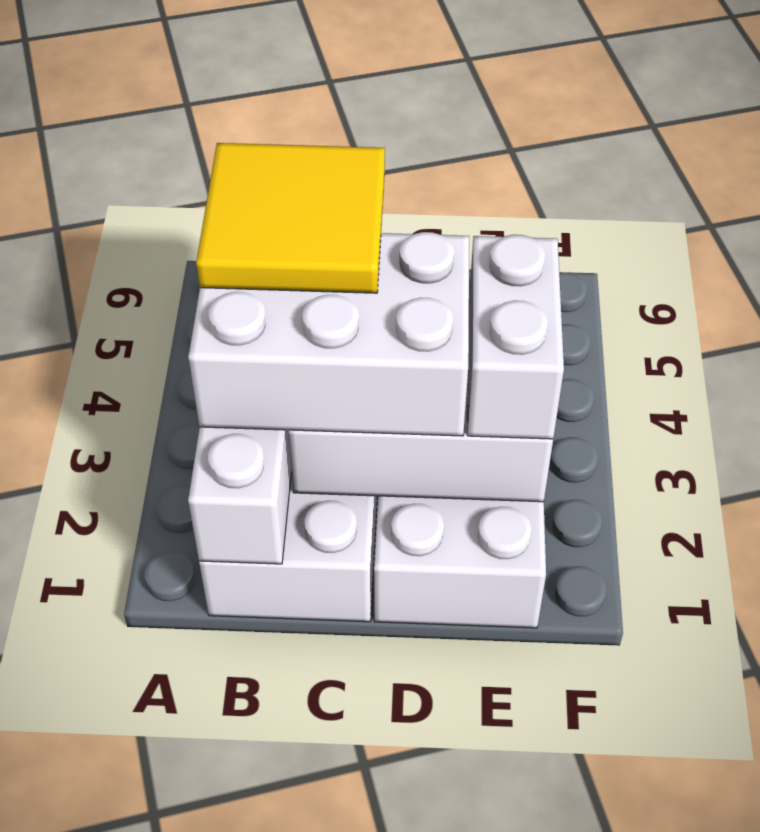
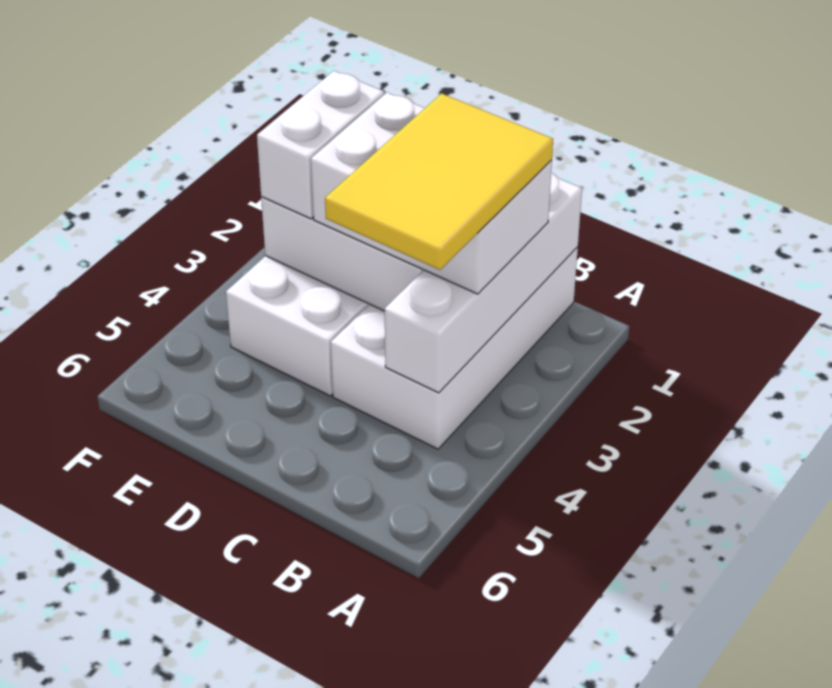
yellow tile B3:C4 level 4 -> yellow tile B2:C4 level 4

